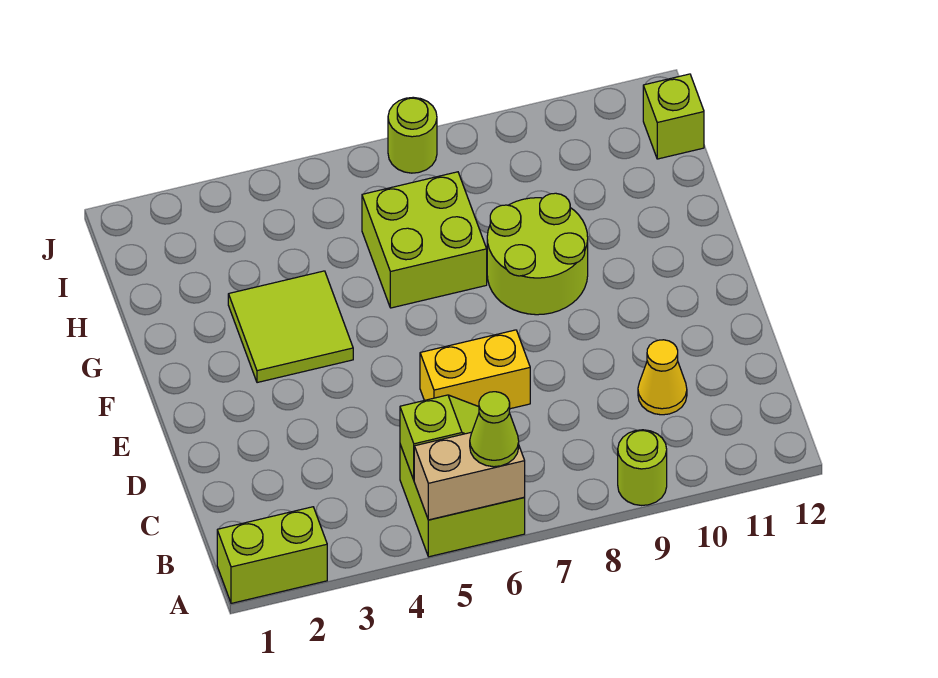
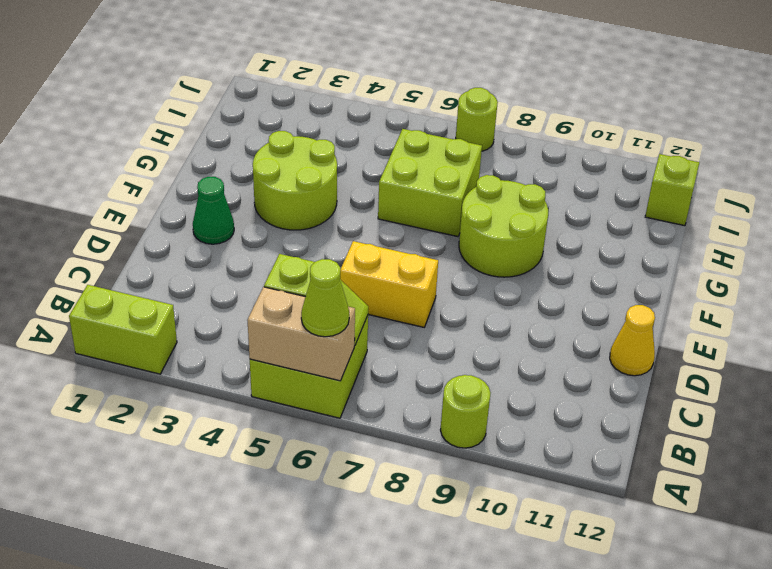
yellow cone C10 level 1 -> yellow cone D12 level 1
none -> green cone E2 level 1
lime tile F3:G4 level 1 -> lime round brick F3:G4 level 1

